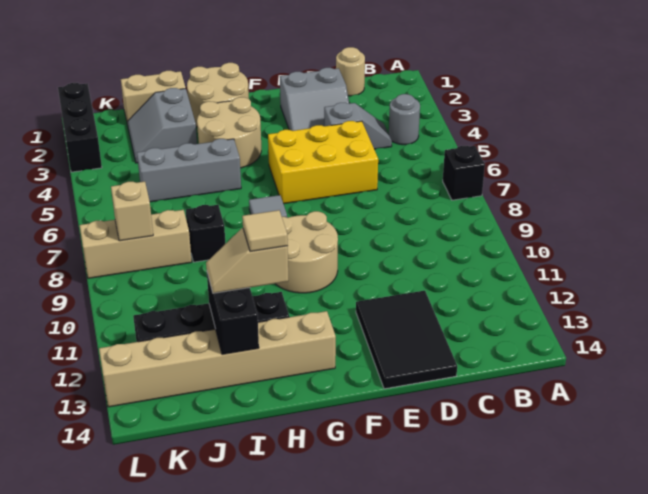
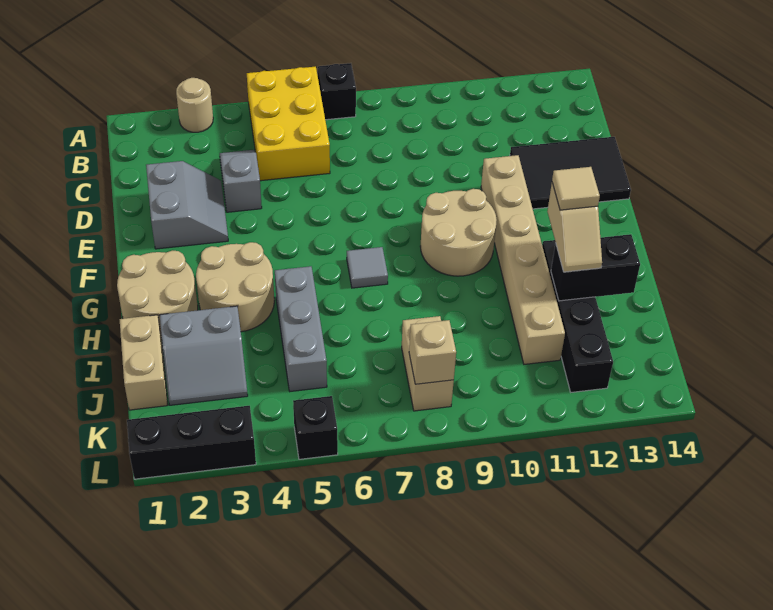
grey round brick B4 level 1 -> none
tan round brick C1 level 1 -> tan round brick A3 level 1
yellow brick D5:F6 level 1 -> yellow brick A5:C6 level 1
tan brick G13:L13 level 1 -> tan brick E11:J11 level 1
black brick I8 level 1 -> black brick L5 level 1
tan brick J8:L8 level 1 -> tan brick J8:K8 level 1

